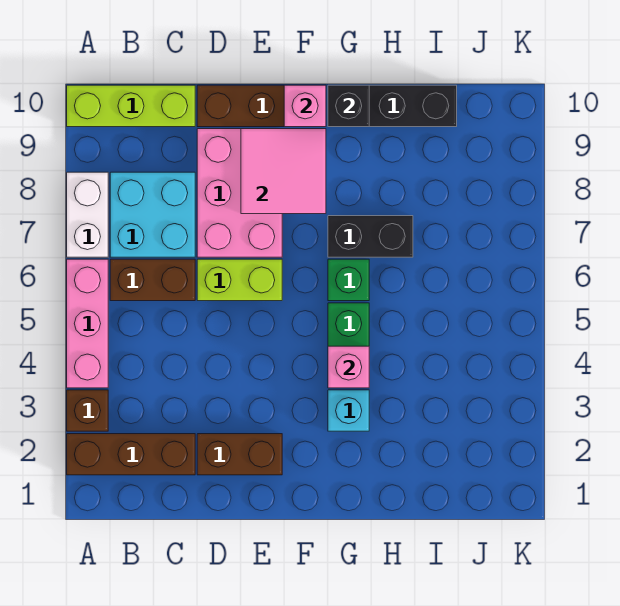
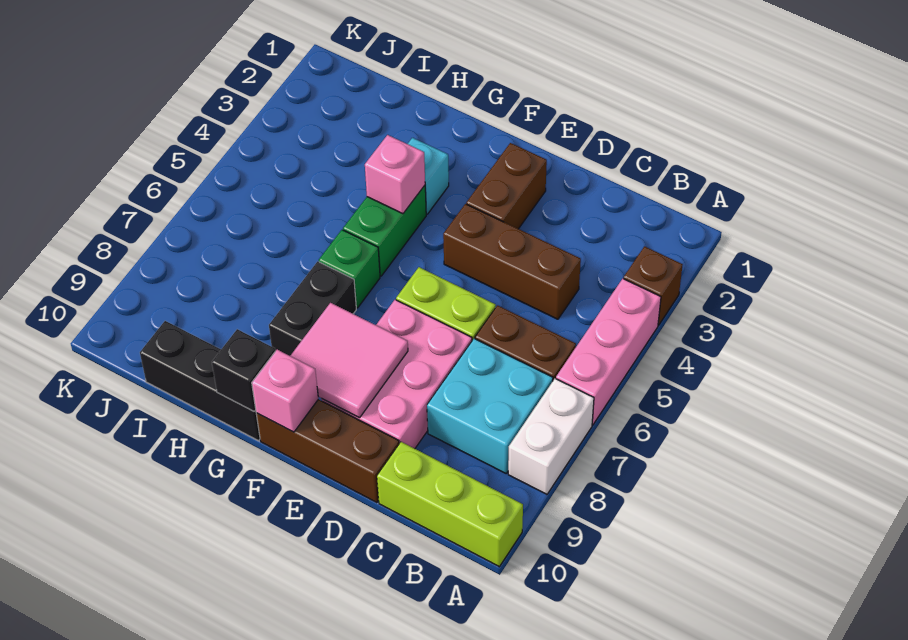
brown brick A2:C2 level 1 -> brown brick C4:E4 level 1
brown brick D2:E2 level 1 -> brown brick E2:E3 level 1
black brick G7:H7 level 1 -> black brick G7:G8 level 1

